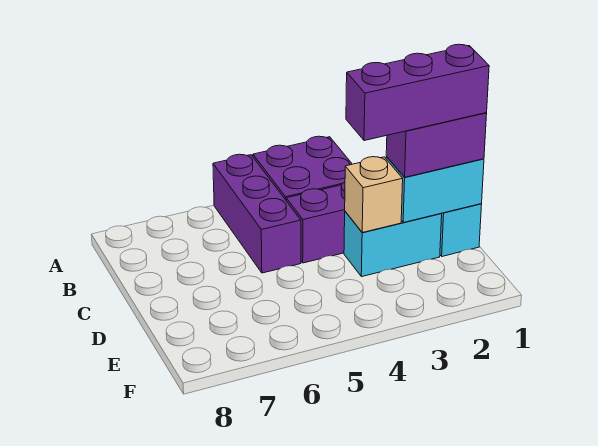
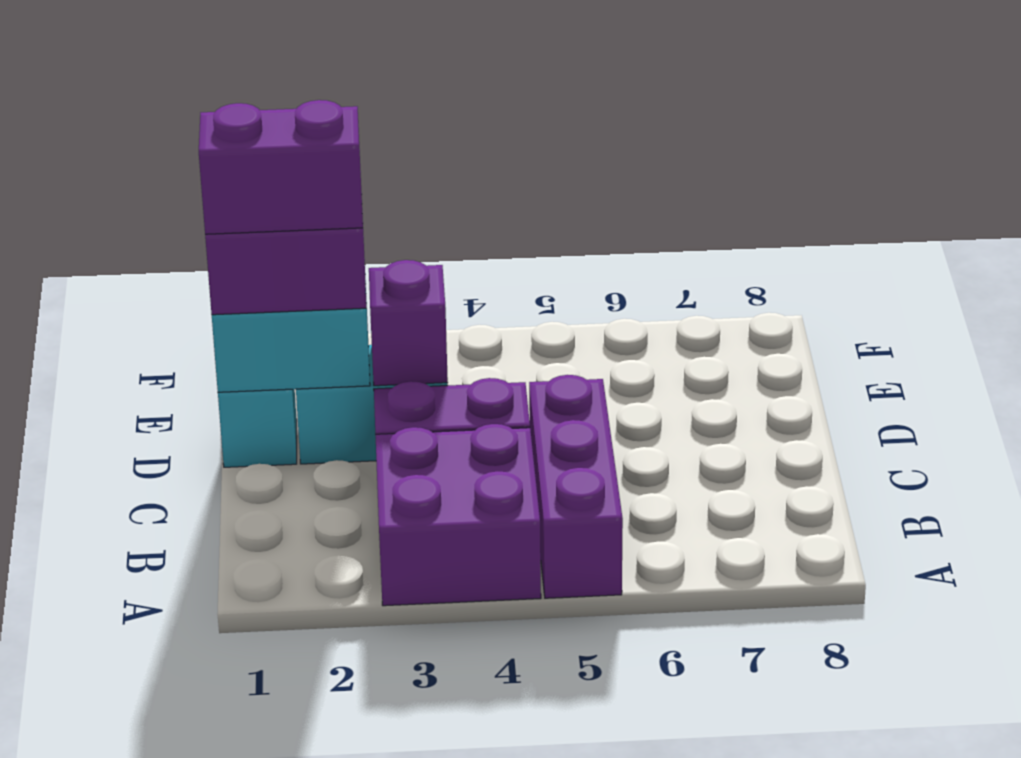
purple brick D1:D3 level 4 -> purple brick D1:D2 level 4
tan brick D3 level 2 -> purple brick D3 level 2

